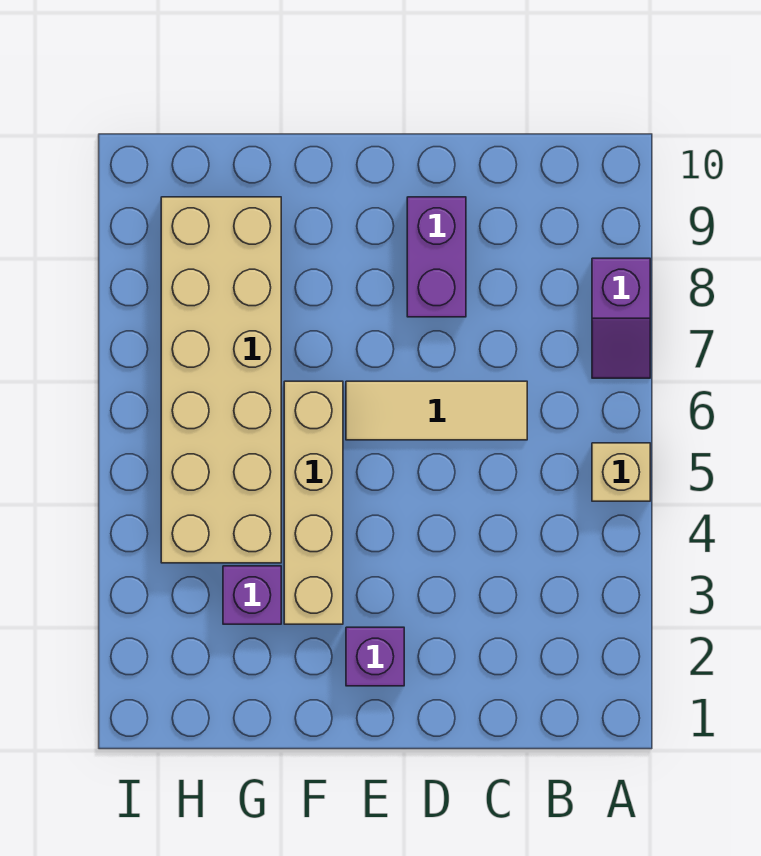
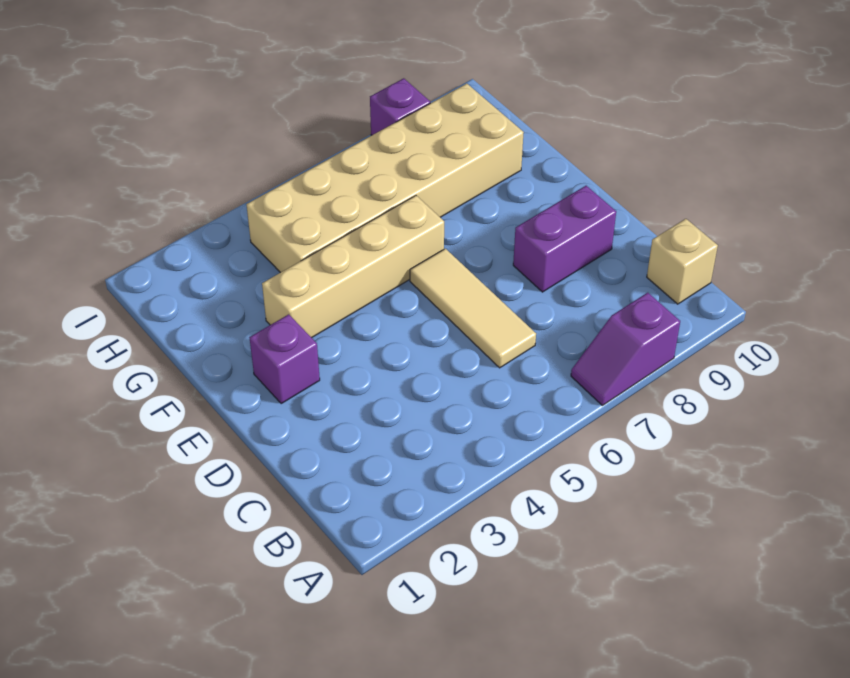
tan brick A5 level 1 -> tan brick B10 level 1
purple brick G3 level 1 -> purple brick I8 level 1

